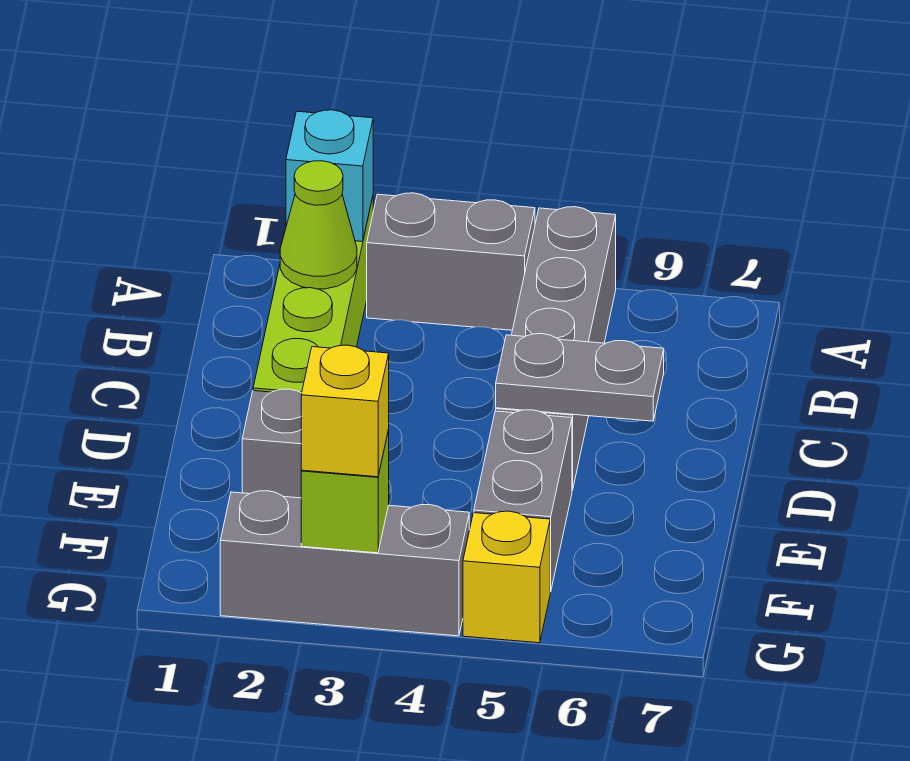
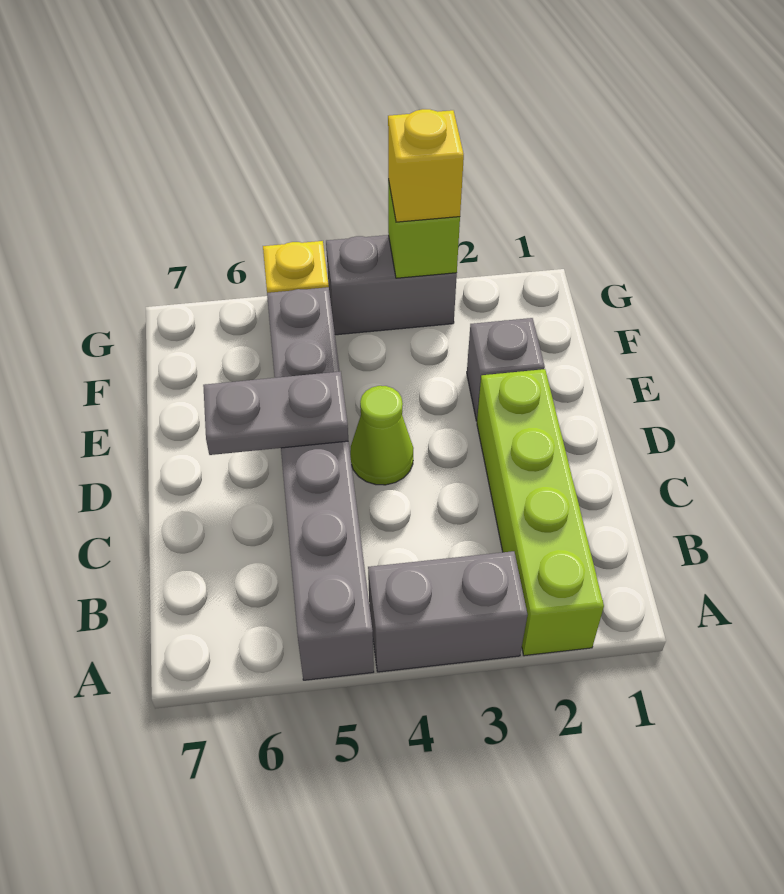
cyan brick A2 level 2 -> none
lime cone B2 level 2 -> lime cone D4 level 1
grey brick G2:G4 level 1 -> grey brick G3:G4 level 1

